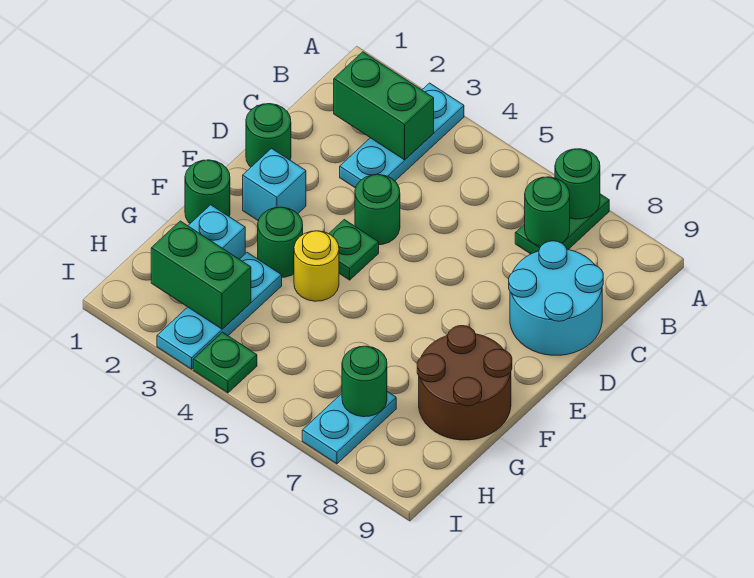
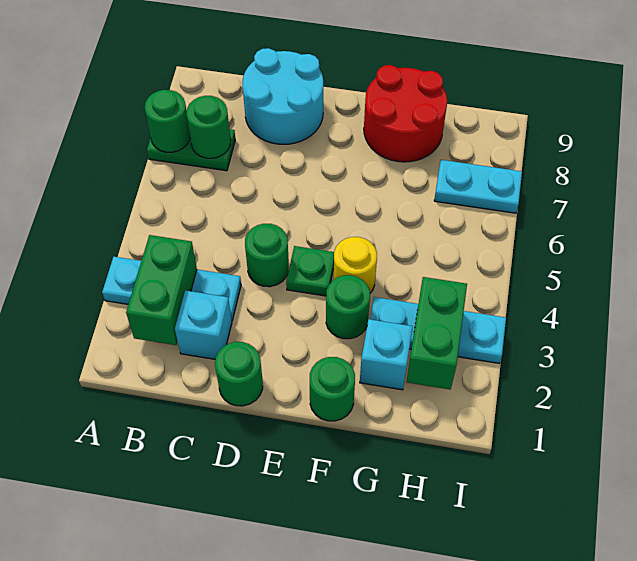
cyan brick E2 level 1 -> cyan brick C2 level 1
brown round brick F8:G9 level 1 -> red round brick F8:G9 level 1
green round brick H7 level 2 -> none
green plate I4 level 1 -> none

